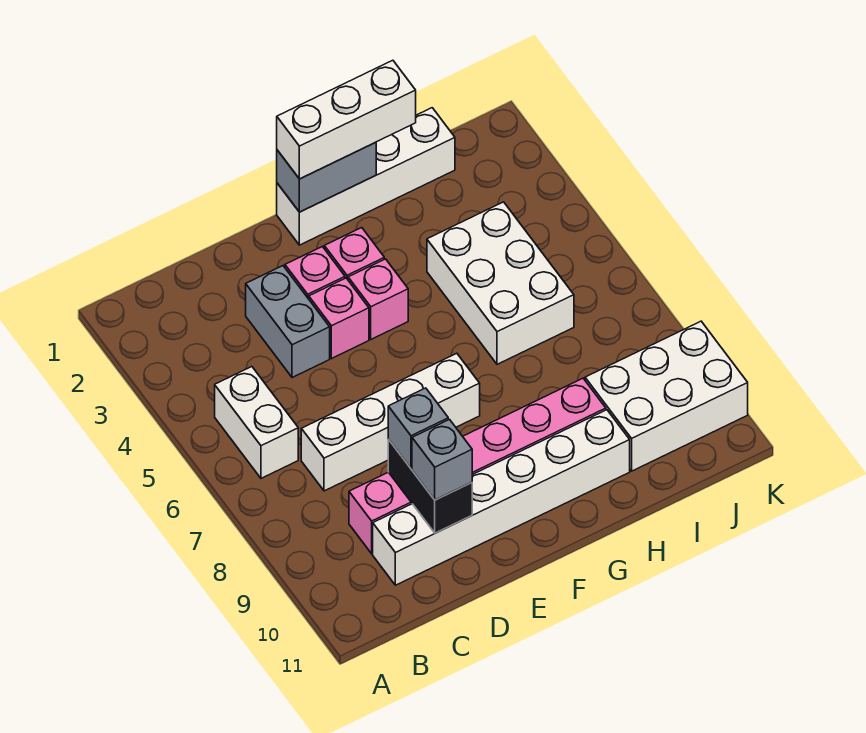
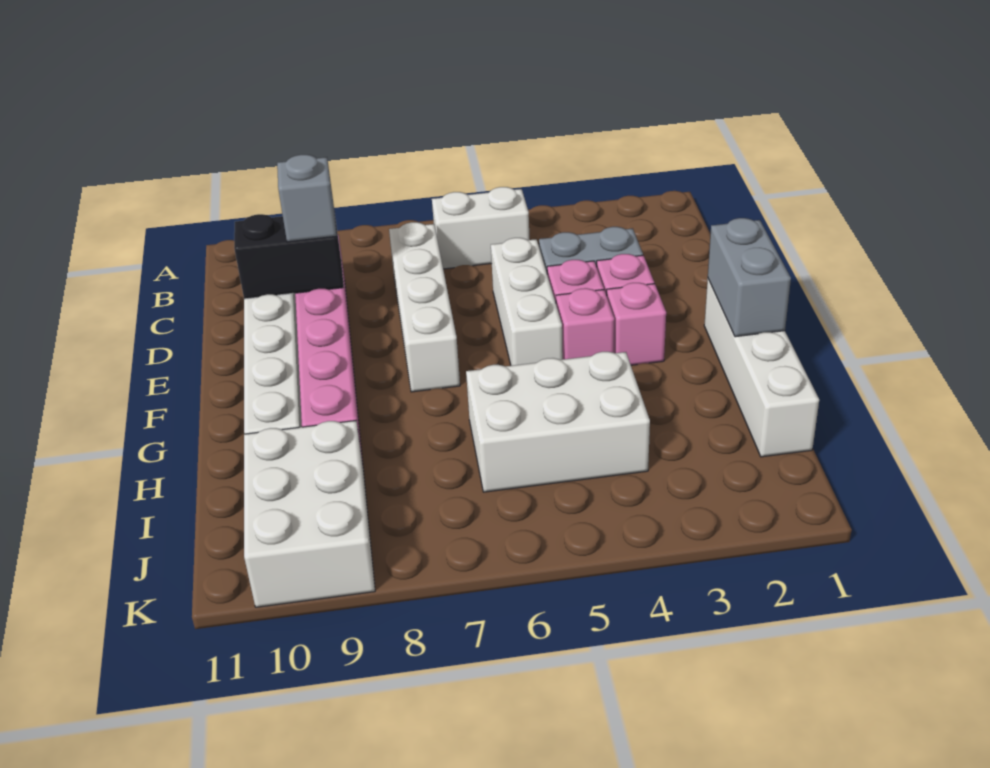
grey brick D10 level 3 -> none
white brick F1:H1 level 3 -> white brick D5:F5 level 1

